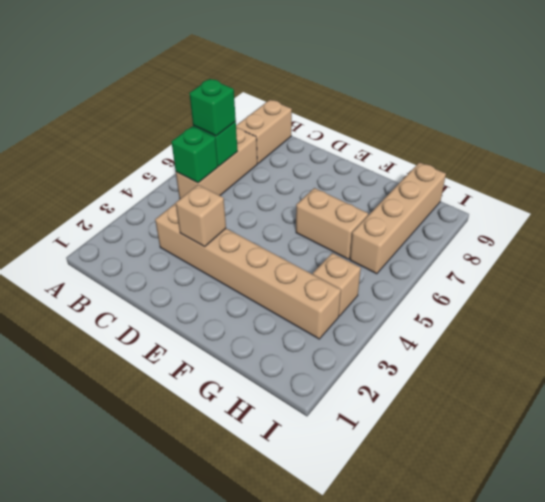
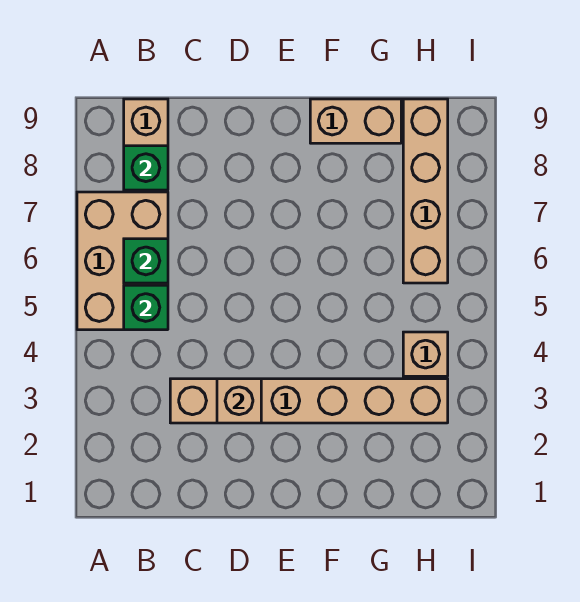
tan brick B5:B7 level 1 -> tan brick A5:B7 level 1
green brick B6 level 3 -> green brick B8 level 2
tan brick F6:G6 level 1 -> tan brick F9:G9 level 1

